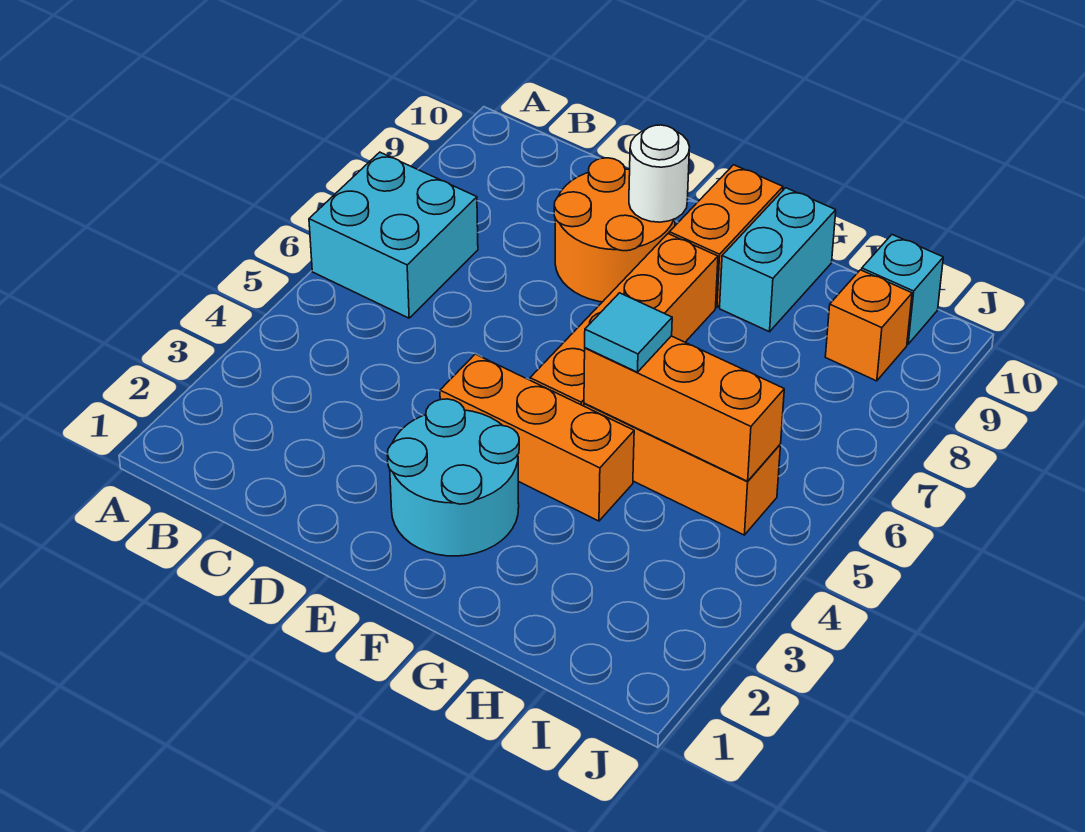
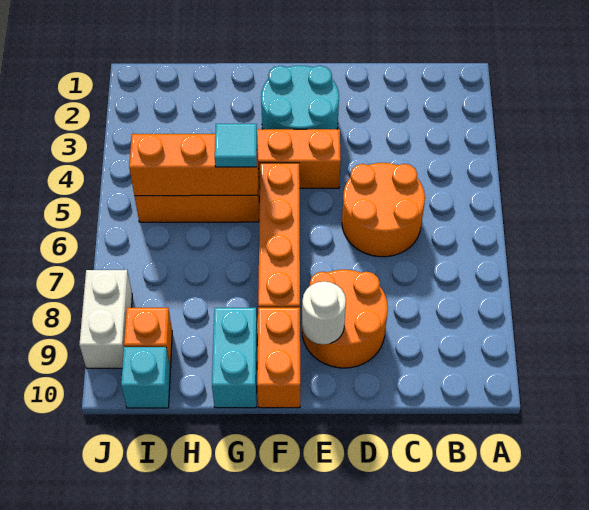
cyan brick A6:B7 level 1 -> none
none -> orange round brick C5:D6 level 1
none -> white brick J8:J9 level 1

